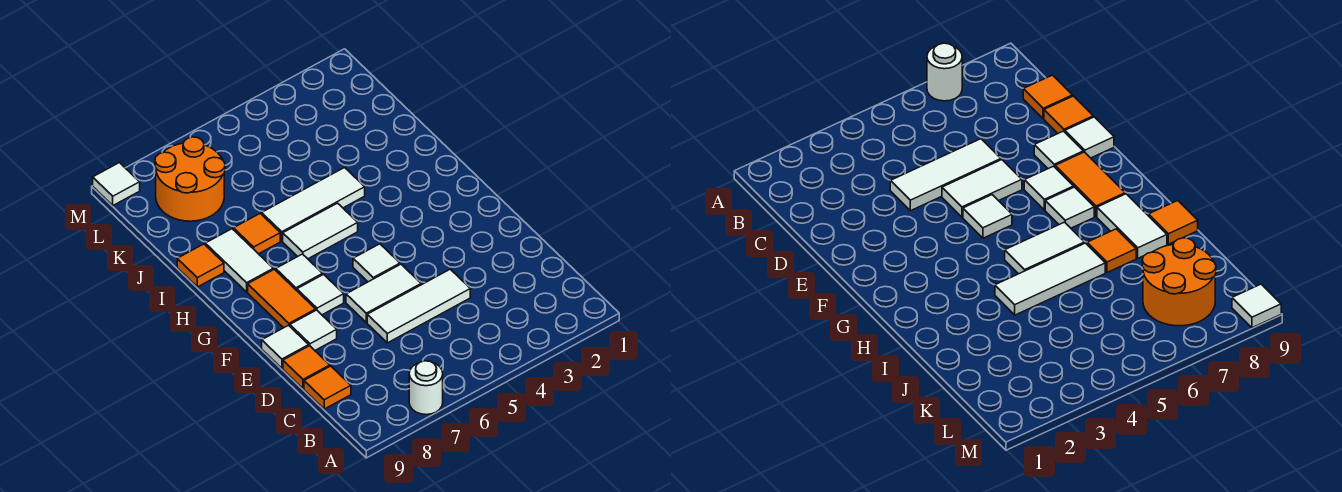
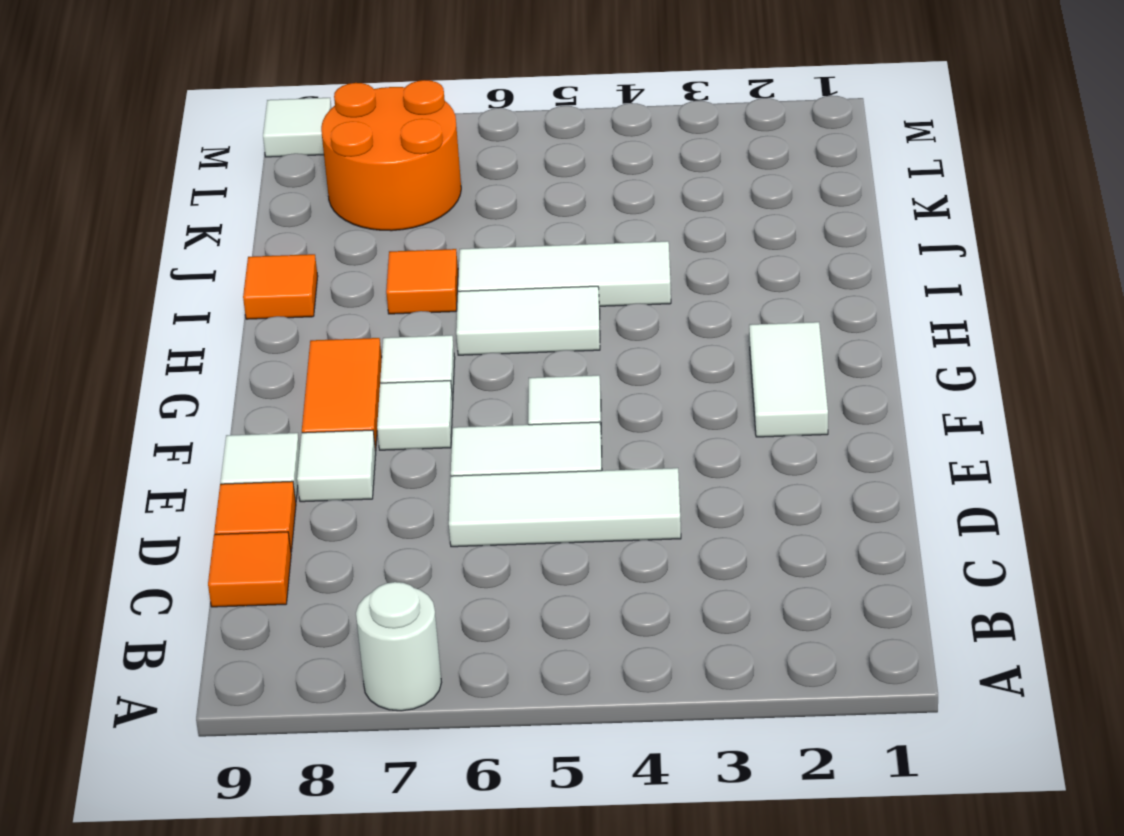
white tile H8:I8 level 1 -> white tile F2:G2 level 1

